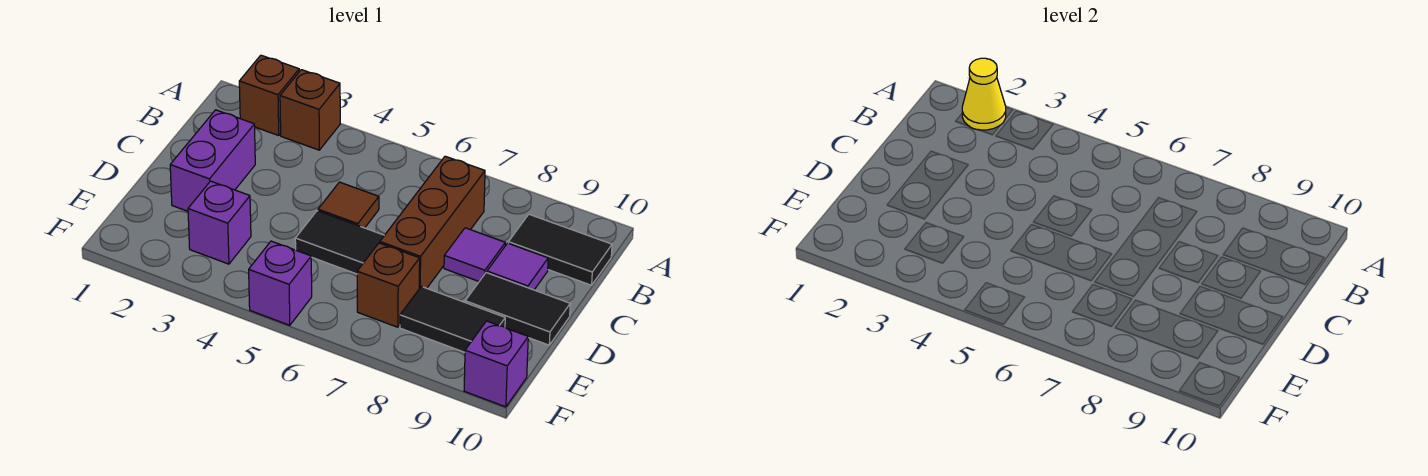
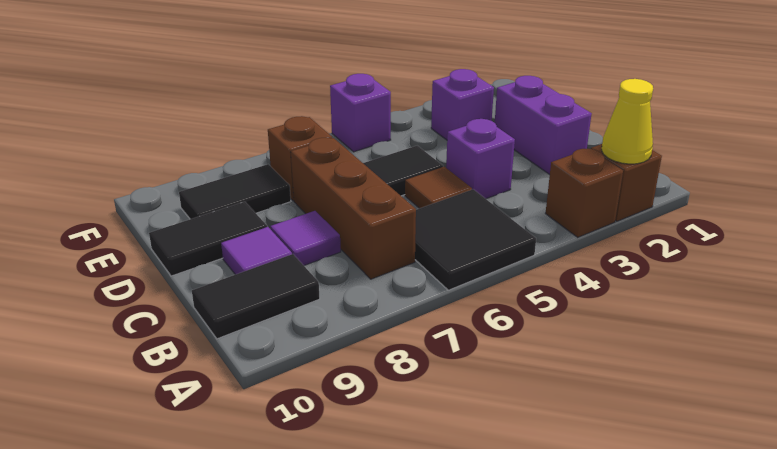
none -> black tile A5:B6 level 1
purple brick F10 level 1 -> purple brick C4 level 1

